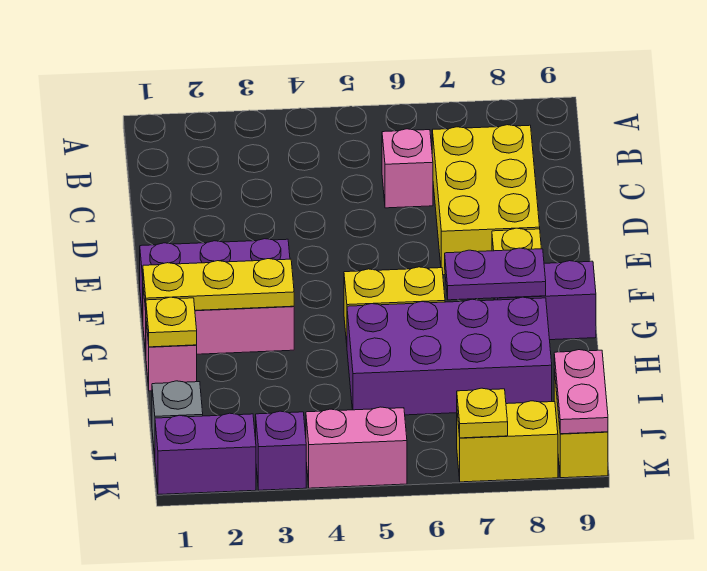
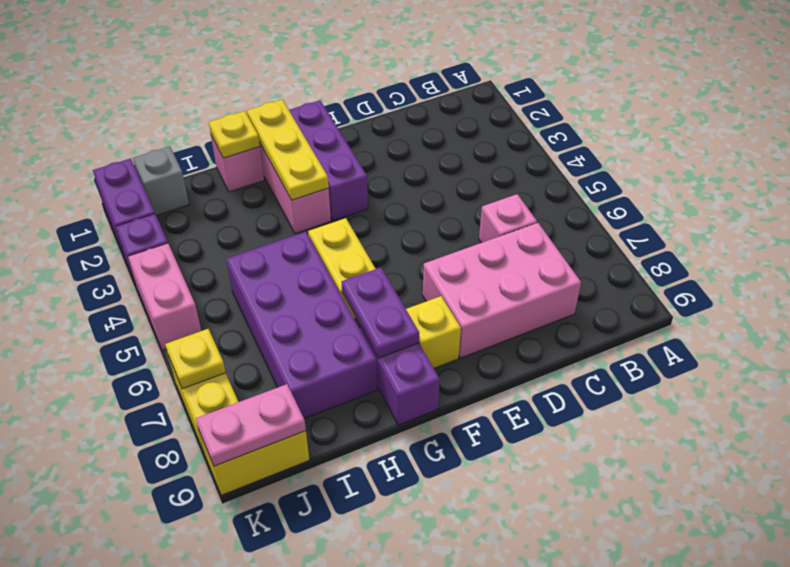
yellow brick C7:E8 level 1 -> pink brick C7:E8 level 1

